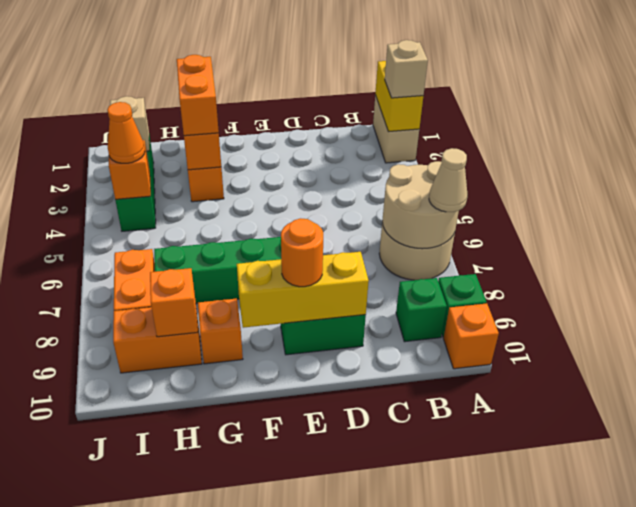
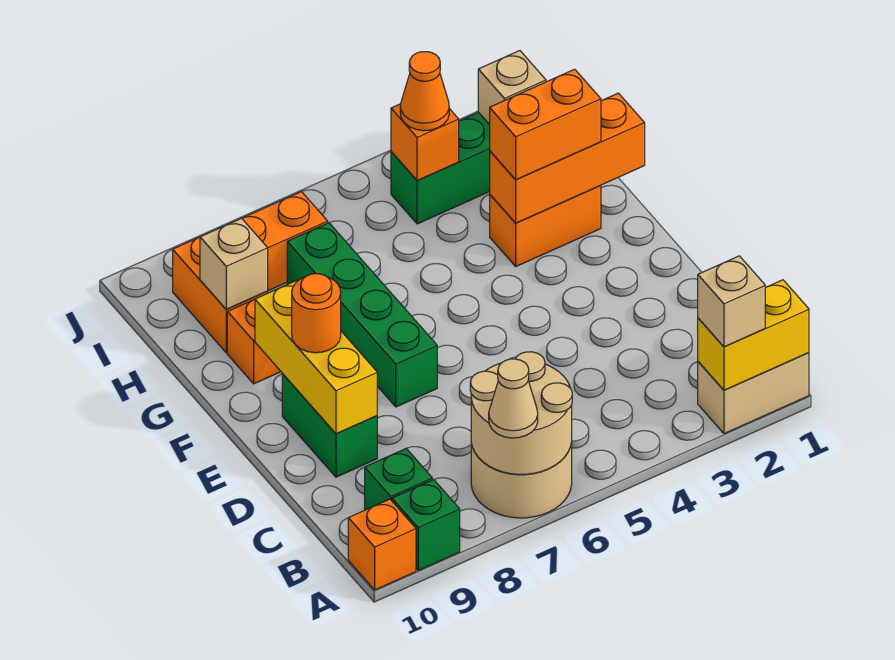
orange brick H9 level 2 -> tan brick H9 level 2

